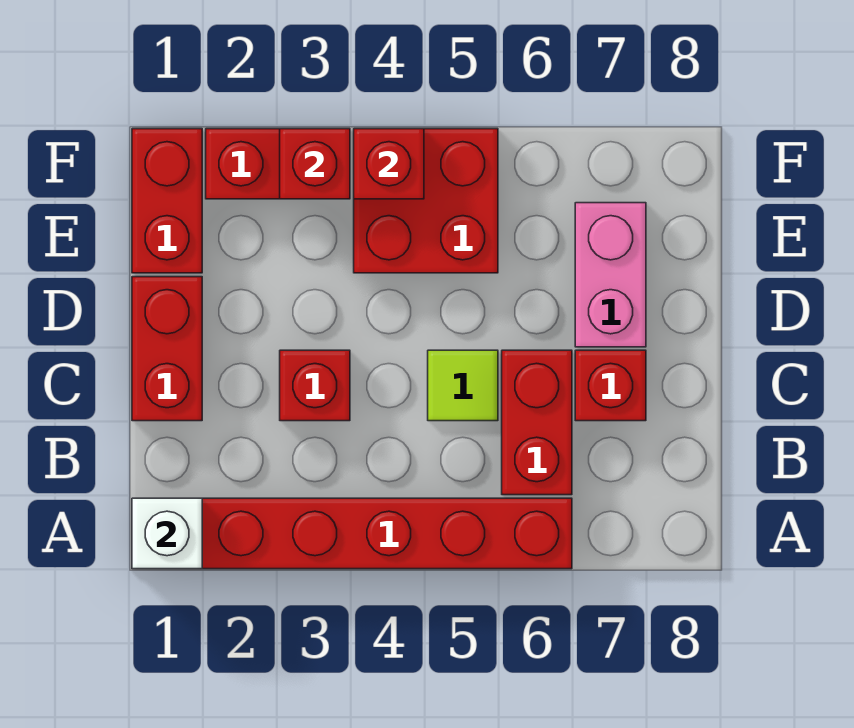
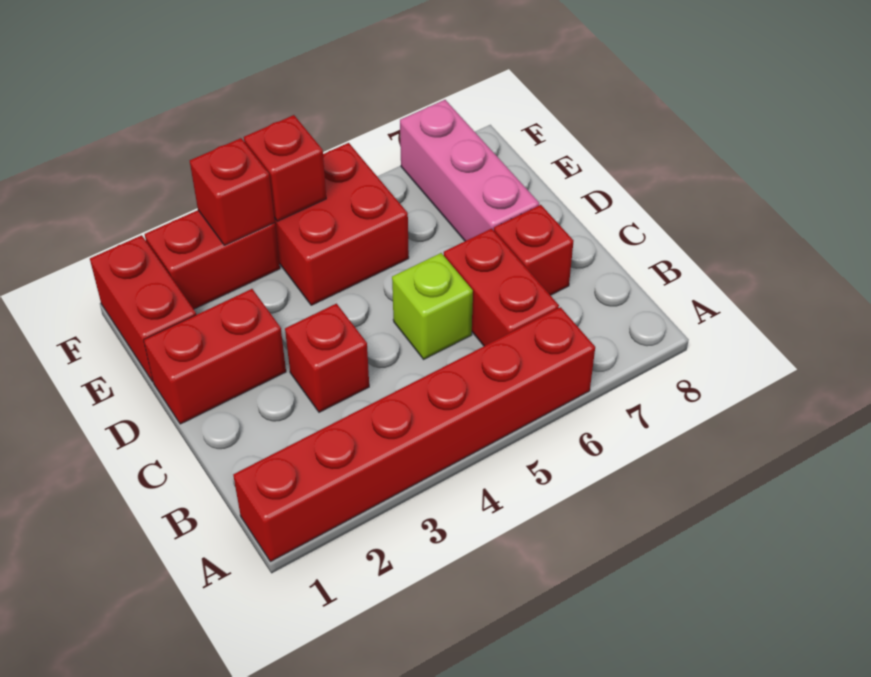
white brick A1 level 2 -> none
red brick C1:D1 level 1 -> red brick D1:D2 level 1
lime tile C5 level 1 -> lime brick C5 level 1
pink brick D7:E7 level 1 -> pink brick D7:F7 level 1

